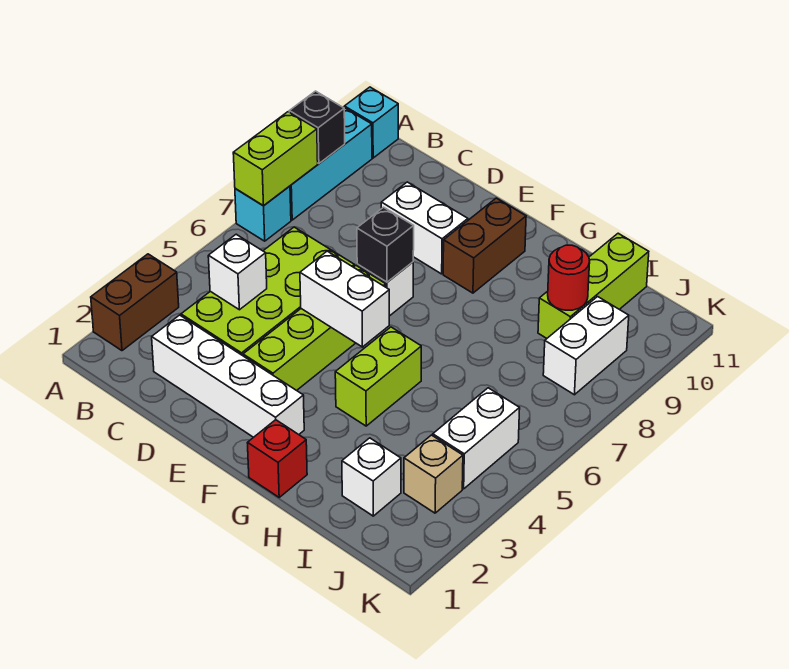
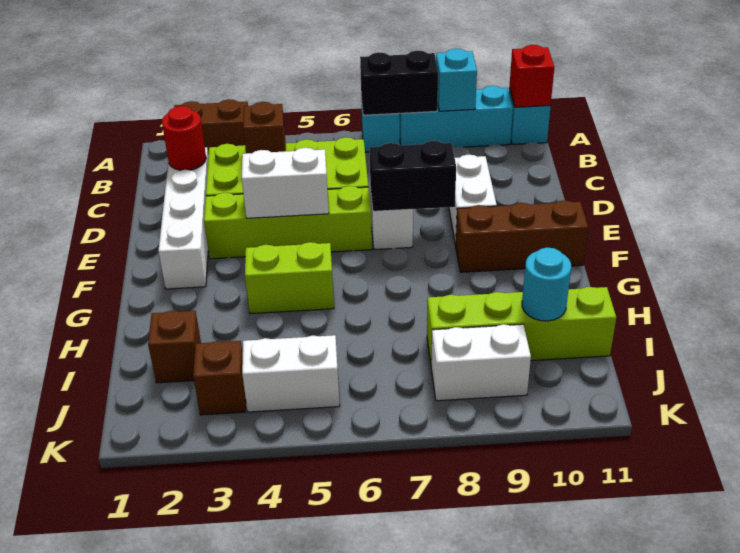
lime brick A7:A8 level 2 -> black brick A7:A8 level 2
black brick A9 level 2 -> cyan brick A9 level 2
white brick C4 level 2 -> brown brick C4 level 2
white brick E5:F5 level 2 -> white brick E4:E5 level 2
black brick E7 level 2 -> black brick E7:E8 level 2
brown brick F9:F10 level 1 -> brown brick F9:F11 level 1
red brick G1 level 1 -> red brick A11 level 2
white brick I2 level 1 -> brown brick I2 level 1
lime brick I9:I11 level 1 -> lime brick I8:I11 level 1
red round brick I9 level 2 -> red round brick C2 level 2
none -> cyan round brick I10 level 2
tan brick J3 level 1 -> brown brick J3 level 1

